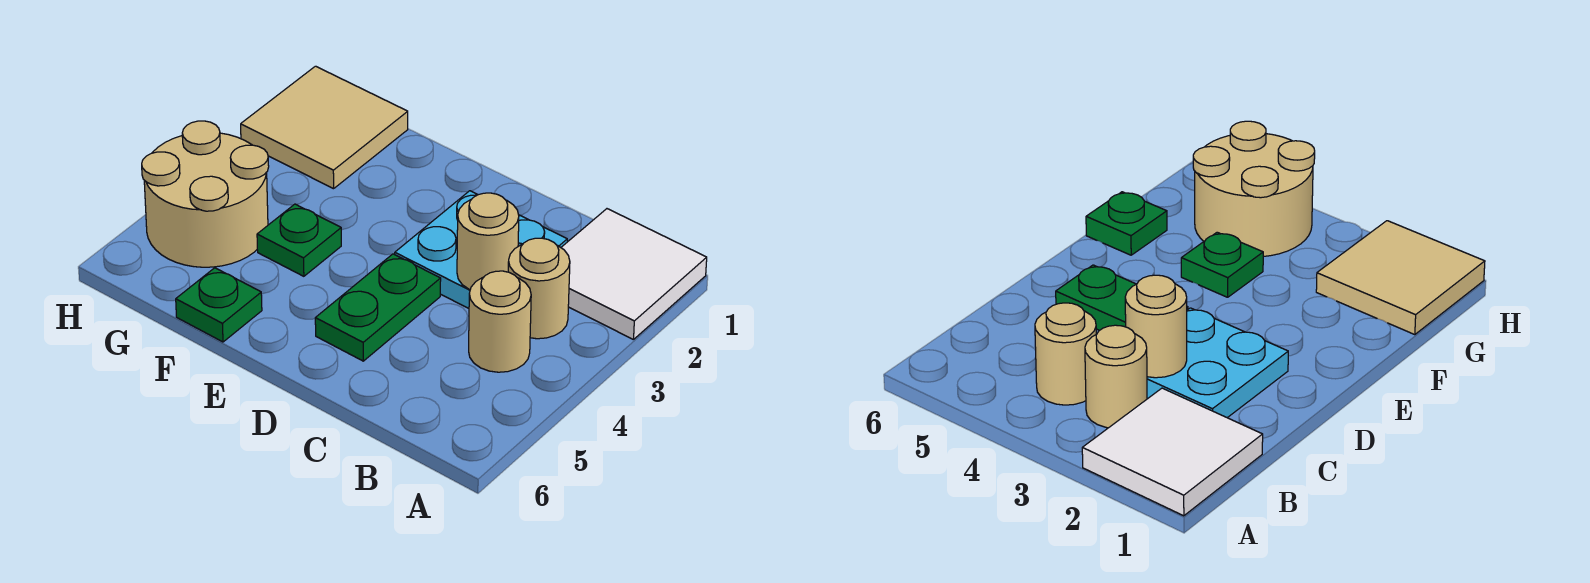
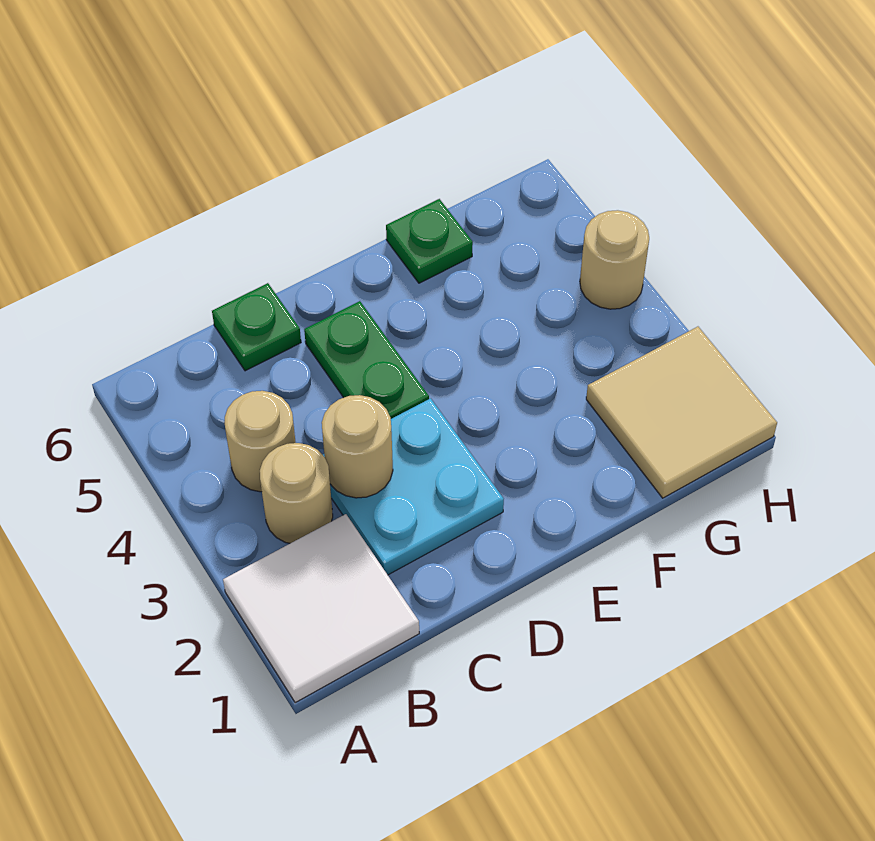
green plate F4 level 1 -> green plate C6 level 1
tan round brick G4:H5 level 1 -> tan round brick H4 level 1

